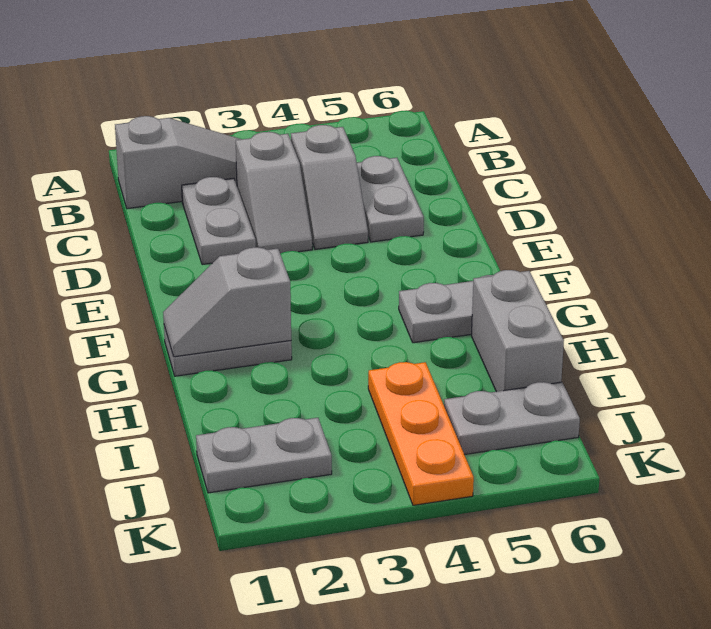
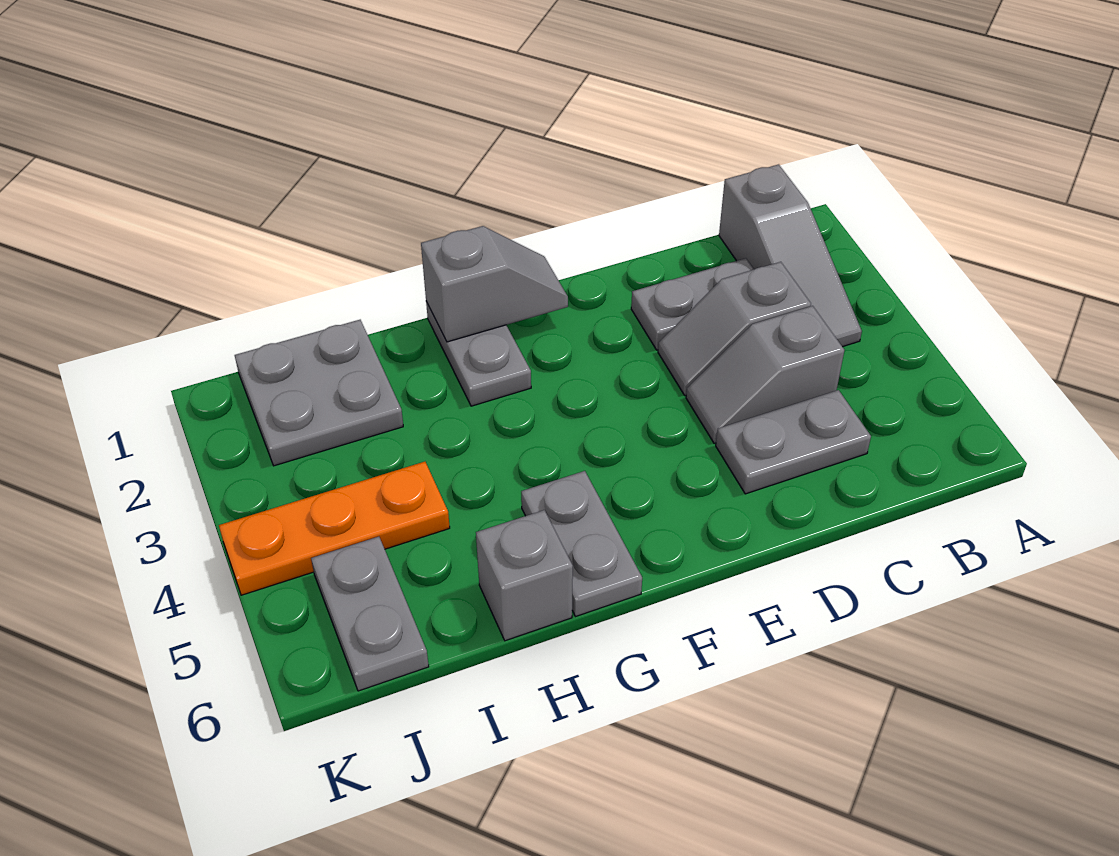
grey slope G1:G2 level 2 top 2 -> grey slope F1:G1 level 2 top G
grey brick H6:I6 level 1 -> grey brick H6 level 1
grey plate J1:J2 level 1 -> grey plate I1:J2 level 1

